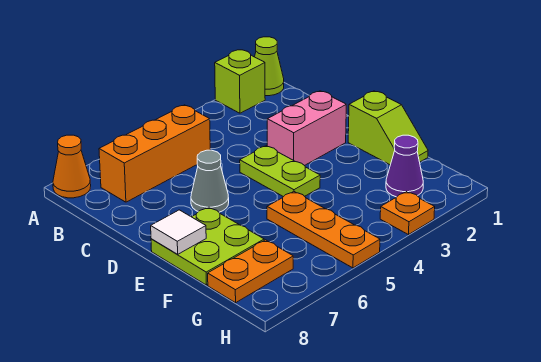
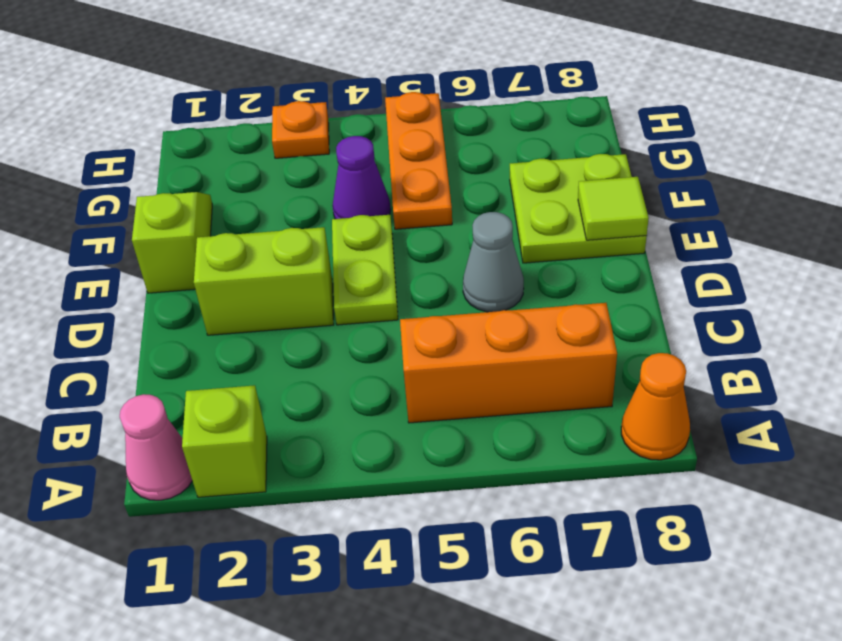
lime cone A1 level 1 -> pink cone A1 level 1
pink brick D2:D3 level 1 -> lime brick D2:D3 level 1
white tile E8 level 2 -> lime tile E8 level 2
purple cone G2 level 1 -> purple cone F4 level 1
orange plate G7:G8 level 1 -> none

